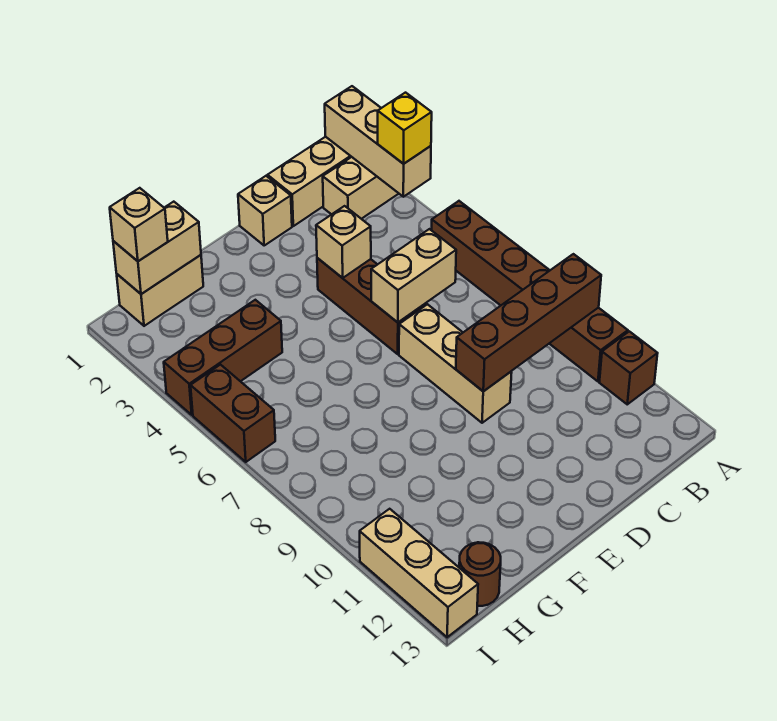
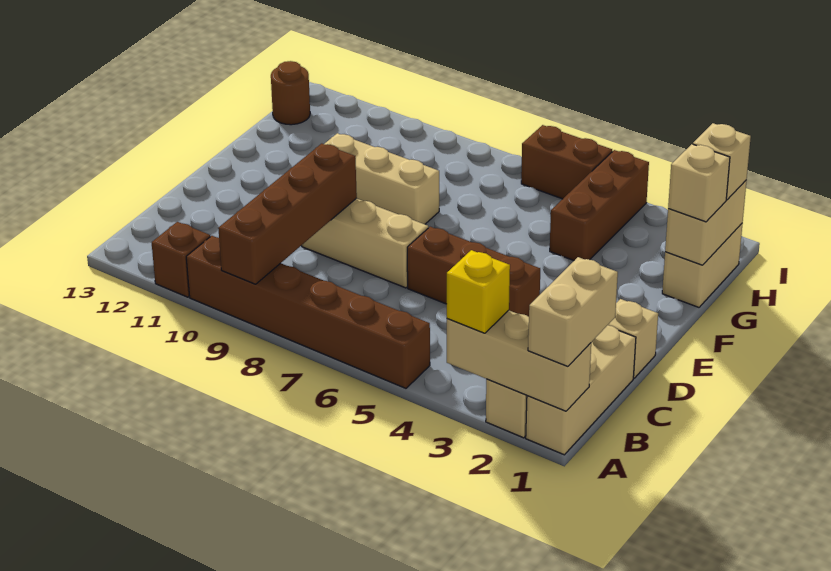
tan brick C6:D6 level 2 -> tan brick A1:B1 level 3
tan brick D4 level 2 -> tan brick G1 level 3
tan brick I11:I13 level 1 -> tan brick F8:F10 level 1

